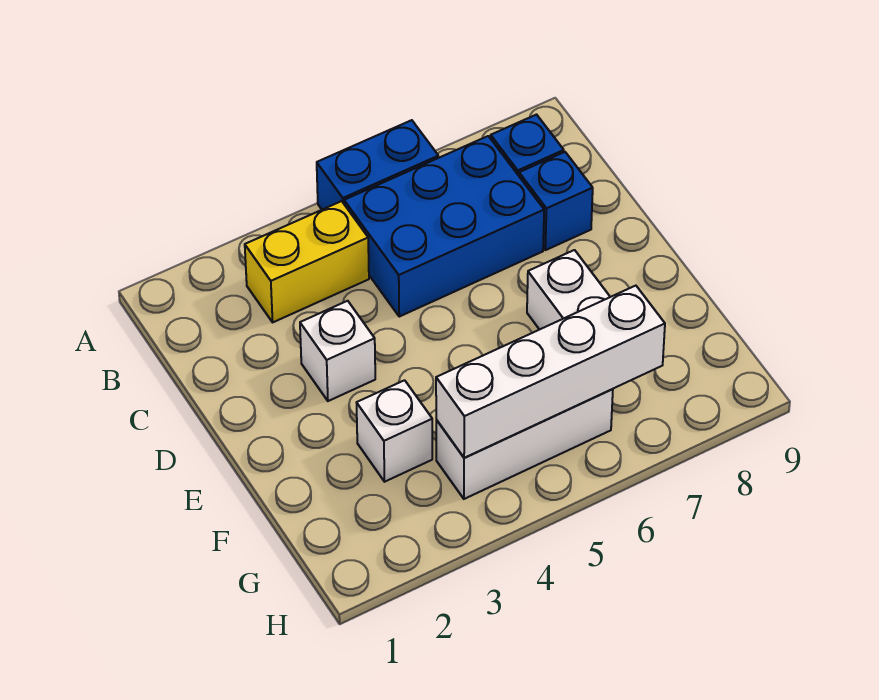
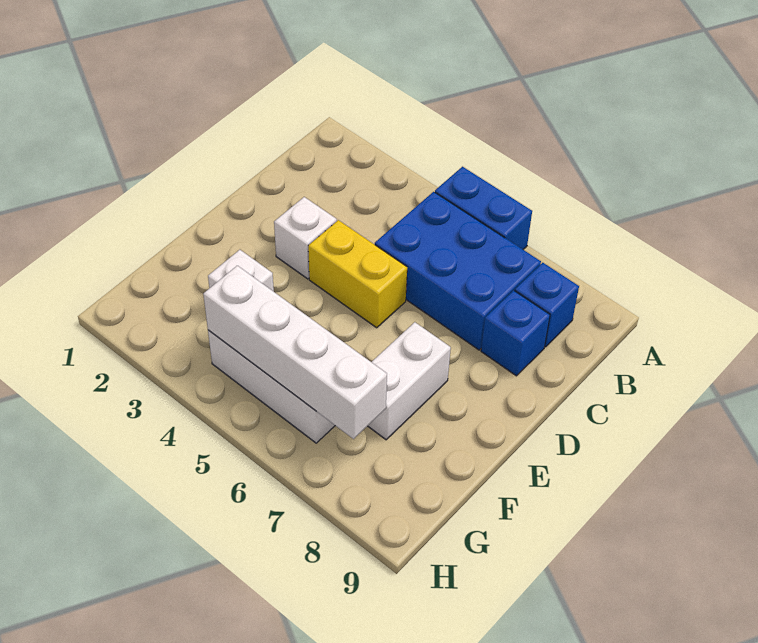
yellow brick B3:B4 level 1 -> yellow brick D4:D5 level 1

